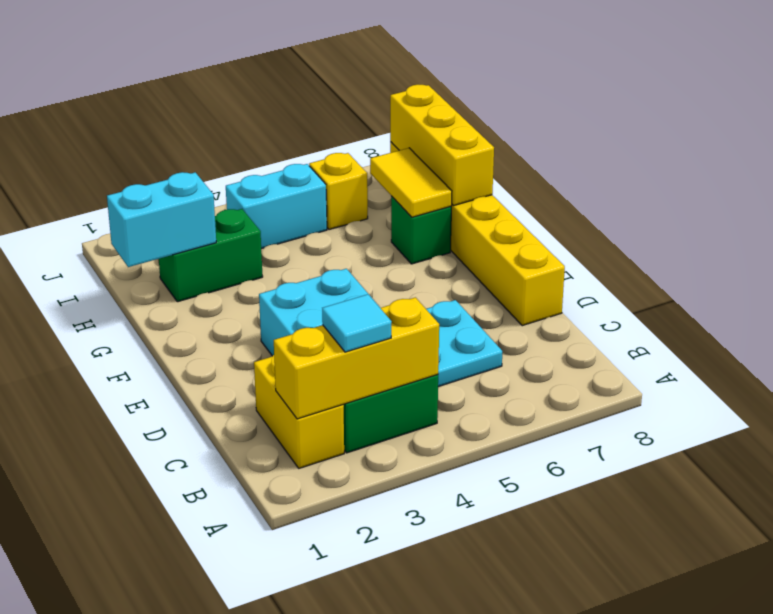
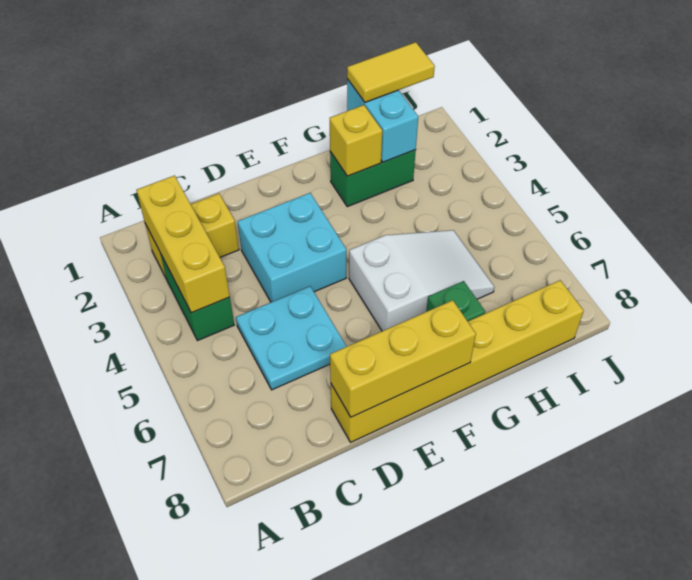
cyan tile B3 level 3 -> none
none -> white slope F5:H6 level 1 top F
yellow tile G7:H7 level 2 -> yellow tile H1:I1 level 3
yellow brick G8:I8 level 2 -> yellow brick D8:F8 level 2
green brick H2:H3 level 1 -> green brick G2:H2 level 1
cyan brick I4:I5 level 1 -> none
yellow brick I6 level 1 -> yellow brick G2 level 2

